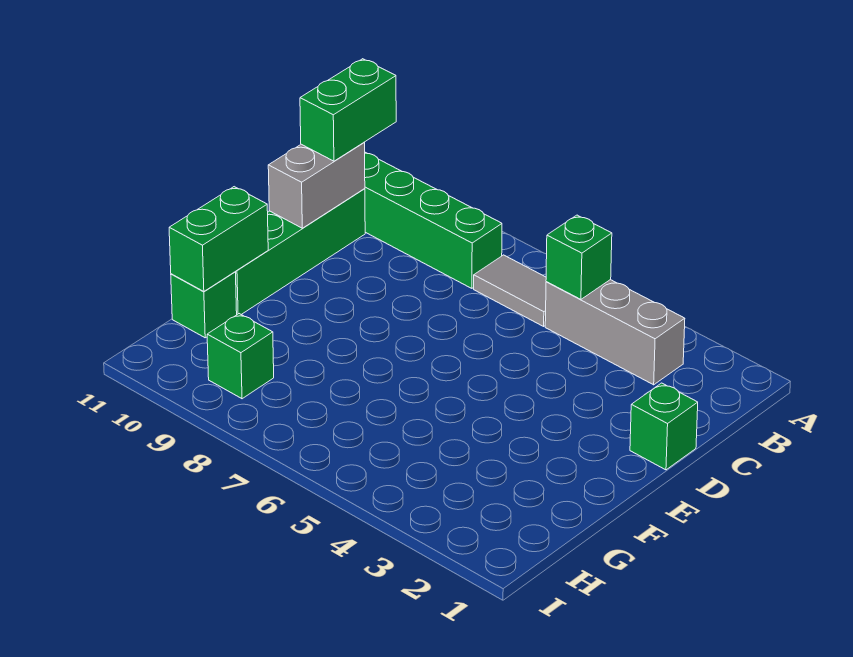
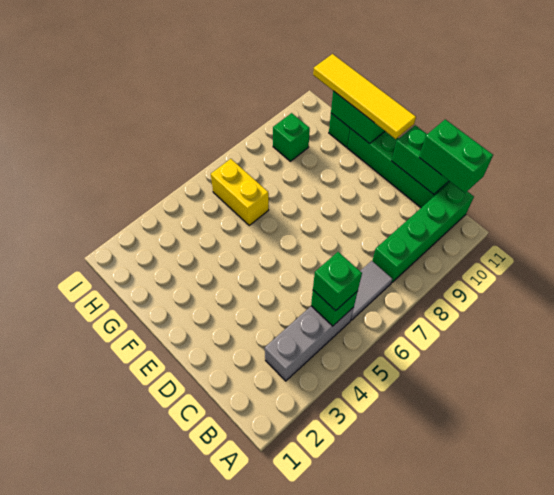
grey brick C11:D11 level 2 -> green brick C11:D11 level 2
green brick D1 level 1 -> green brick B5 level 3
none -> yellow tile E11:H11 level 3
none -> yellow brick G6:H6 level 1

